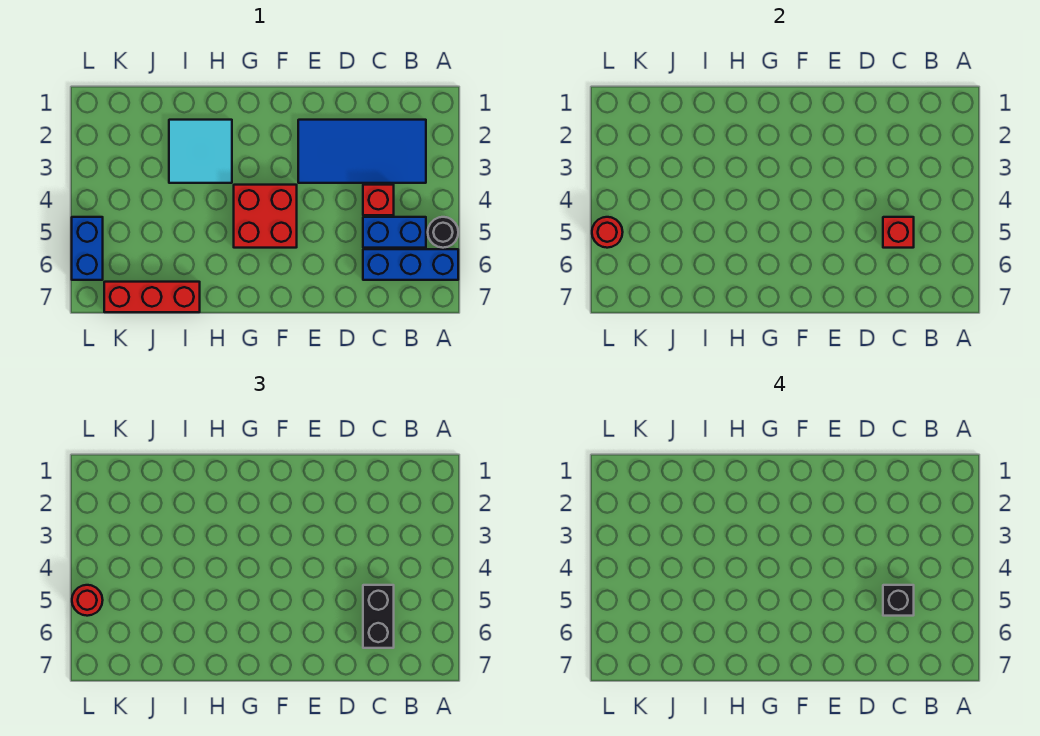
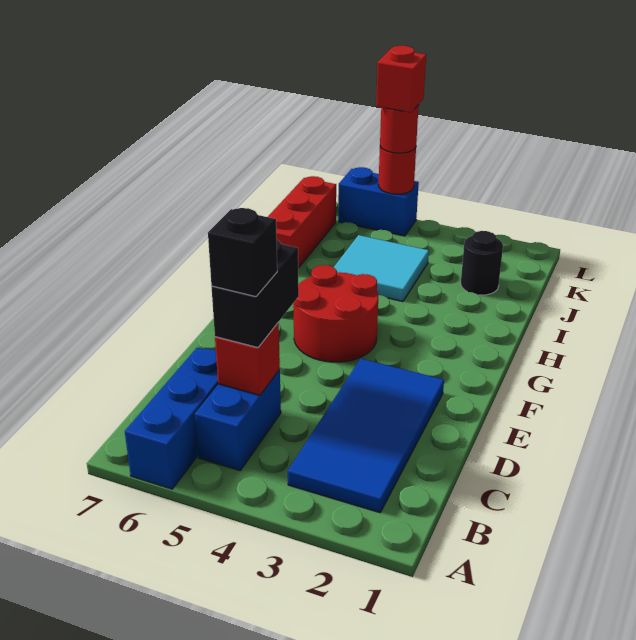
black round brick A5 level 1 -> black round brick J2 level 1
red brick C4 level 1 -> red brick L5 level 4
black brick C5:C6 level 3 -> black brick C5:D5 level 3
red brick F4:G5 level 1 -> red round brick F4:G5 level 1
cyan tile H2:I3 level 1 -> cyan tile I4:J5 level 1

